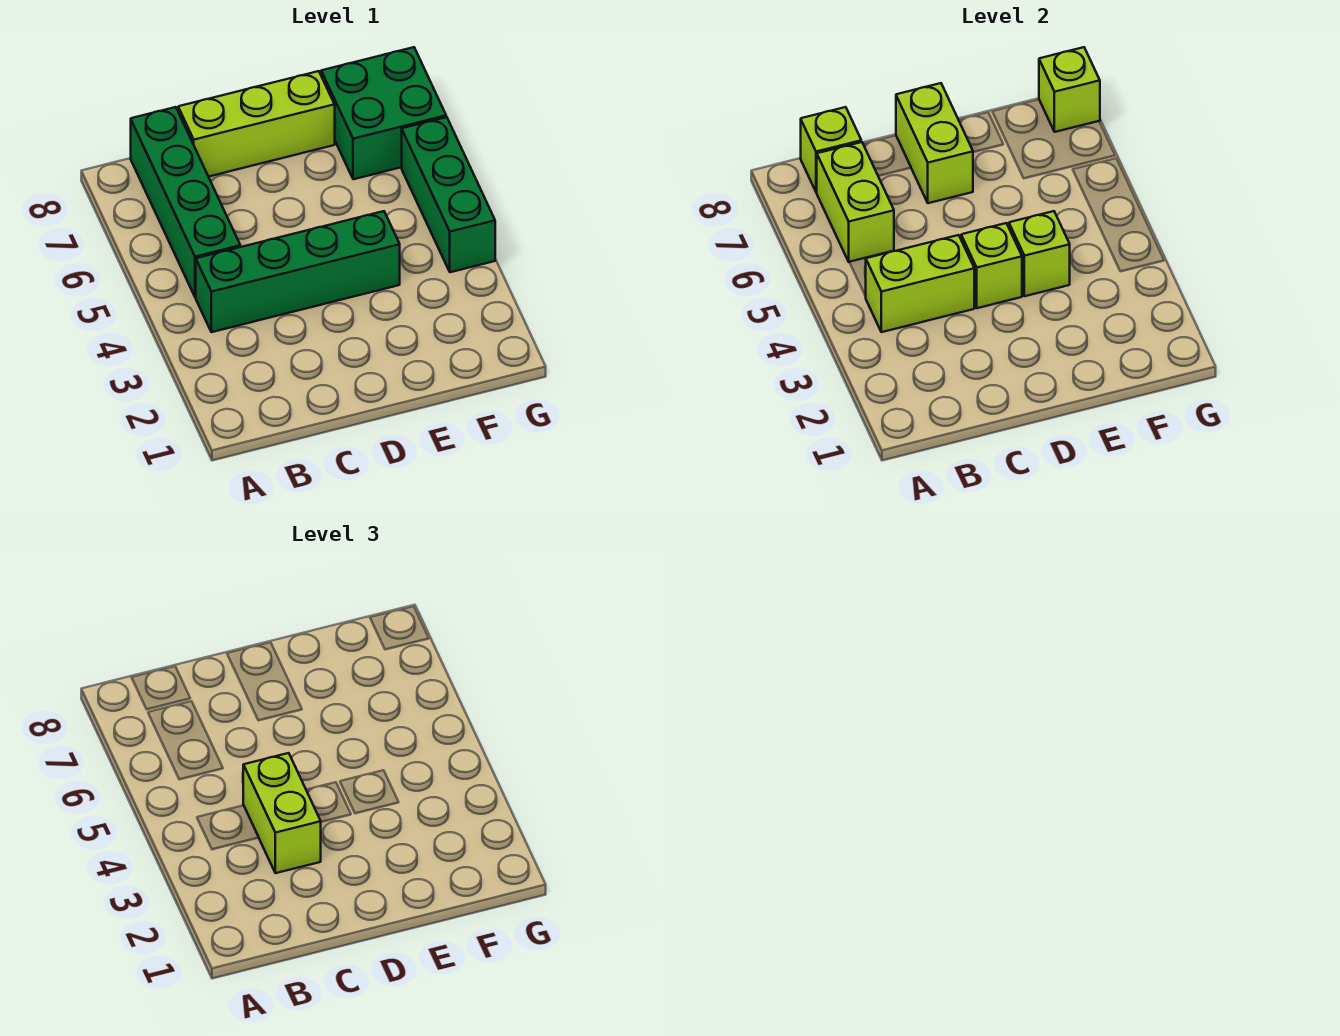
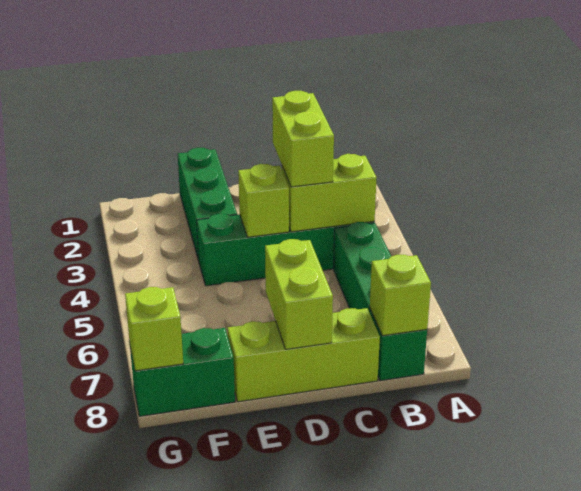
lime brick B6:B7 level 2 -> none
lime brick E4 level 2 -> none
green brick F7:G8 level 1 -> green brick F8:G8 level 1
green brick G4:G6 level 1 -> green brick E1:E3 level 1

